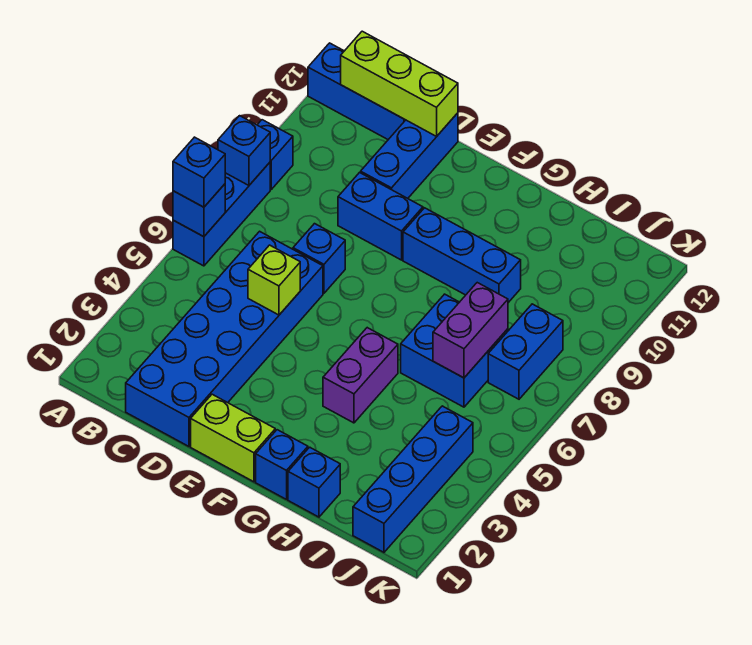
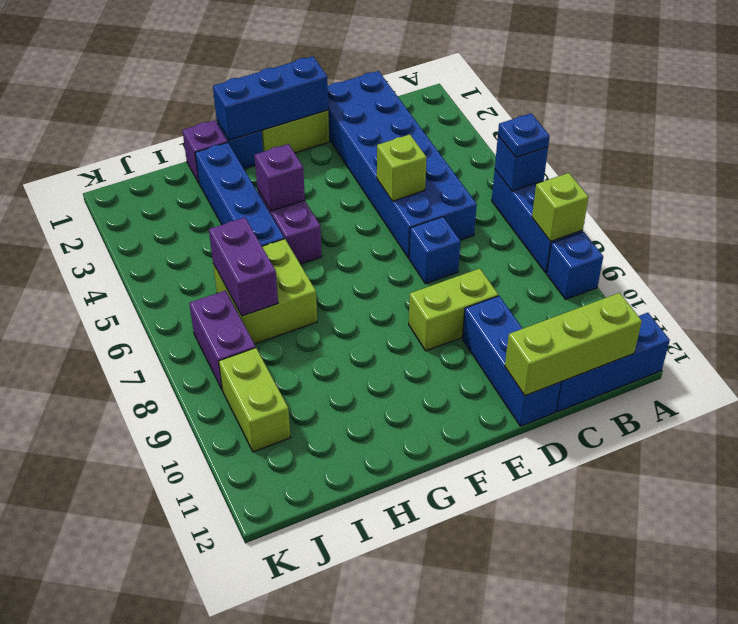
blue brick A6 level 3 -> blue plate A6 level 3
blue brick A8 level 2 -> lime brick A8 level 2
blue brick D9:E9 level 1 -> lime brick D9:E9 level 1
blue brick F9:H9 level 1 -> blue brick E1:G1 level 2
none -> purple brick G4 level 2
blue brick H1 level 1 -> purple brick H1 level 1
blue brick H6:I7 level 1 -> lime brick H6:I7 level 1
blue brick J1:J4 level 1 -> blue brick H2:H5 level 1
blue brick J7:J8 level 1 -> purple brick J7:J8 level 1
none -> lime brick J9:J10 level 1

